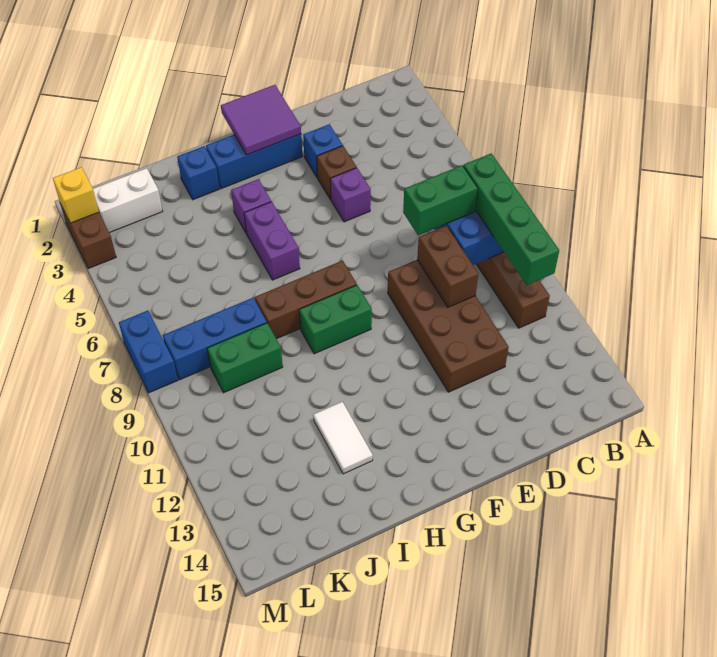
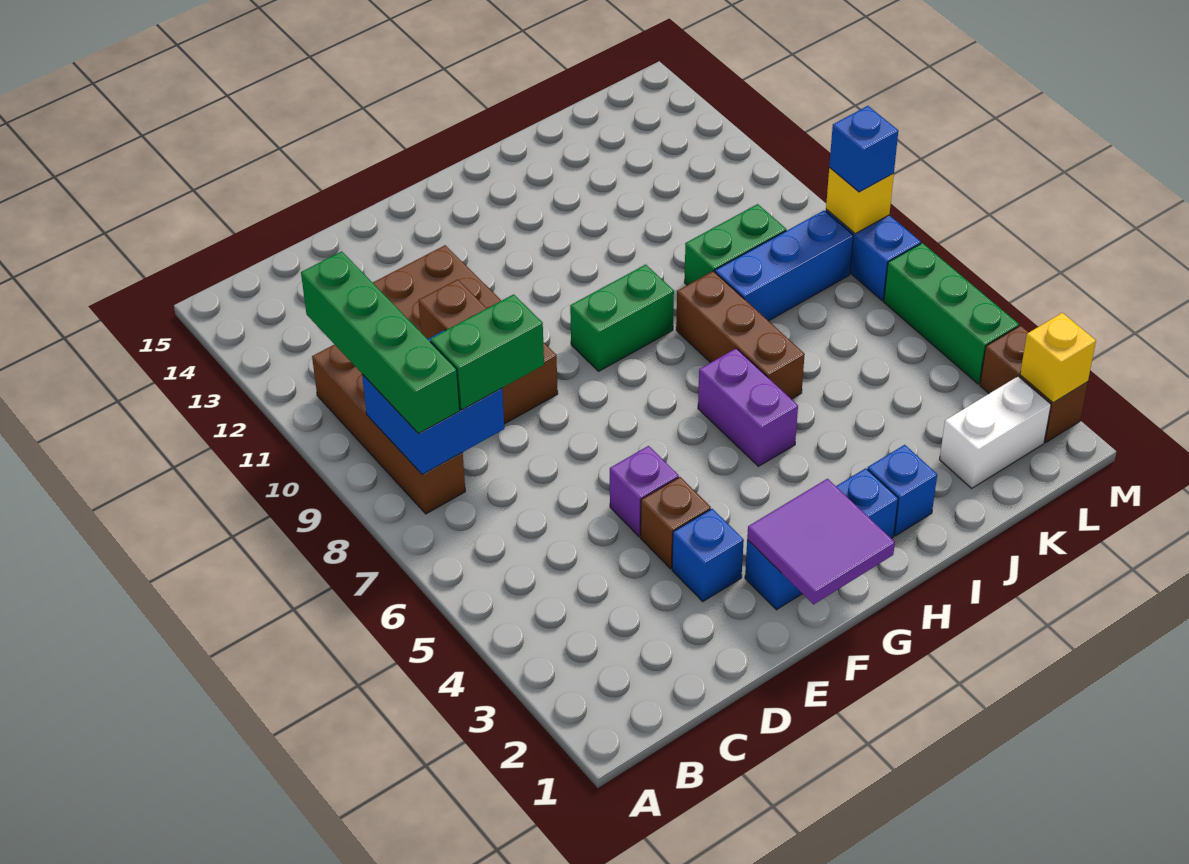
brown brick G8:I8 level 1 -> brown brick I6:I8 level 1
purple brick H4 level 1 -> none
white tile I12:I13 level 1 -> none
none -> green brick M4:M6 level 1
none -> yellow brick M8 level 2
none -> blue brick M8 level 3

